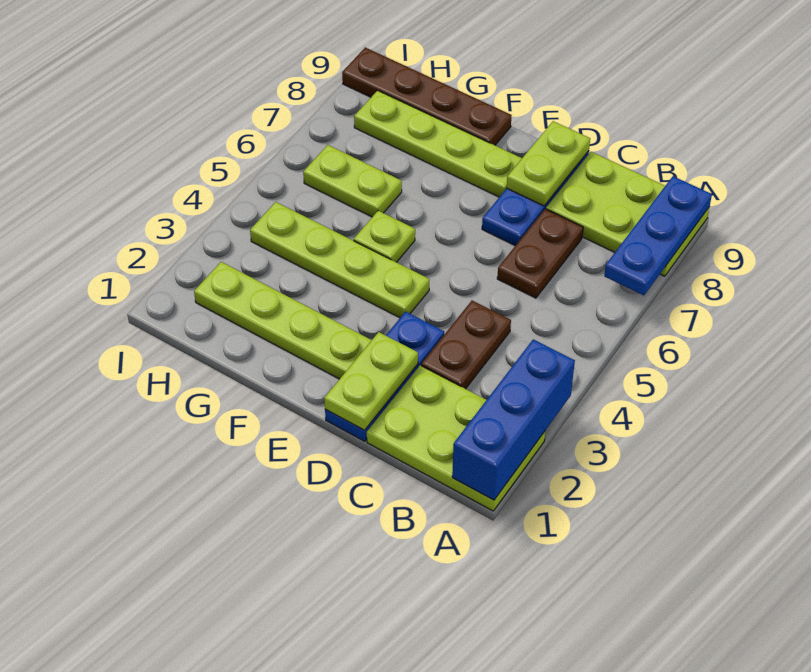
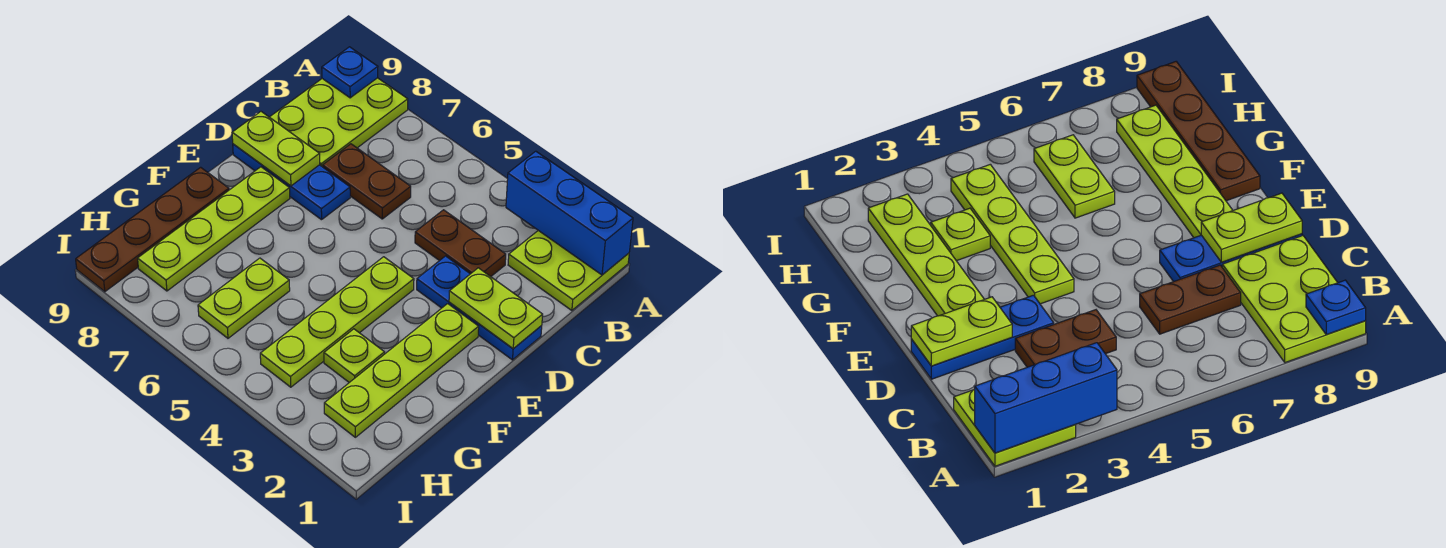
lime plate A1:C2 level 1 -> lime plate A1:B2 level 1
blue plate A7:A9 level 2 -> blue plate A9 level 2
lime plate F5 level 1 -> lime plate G3 level 1

